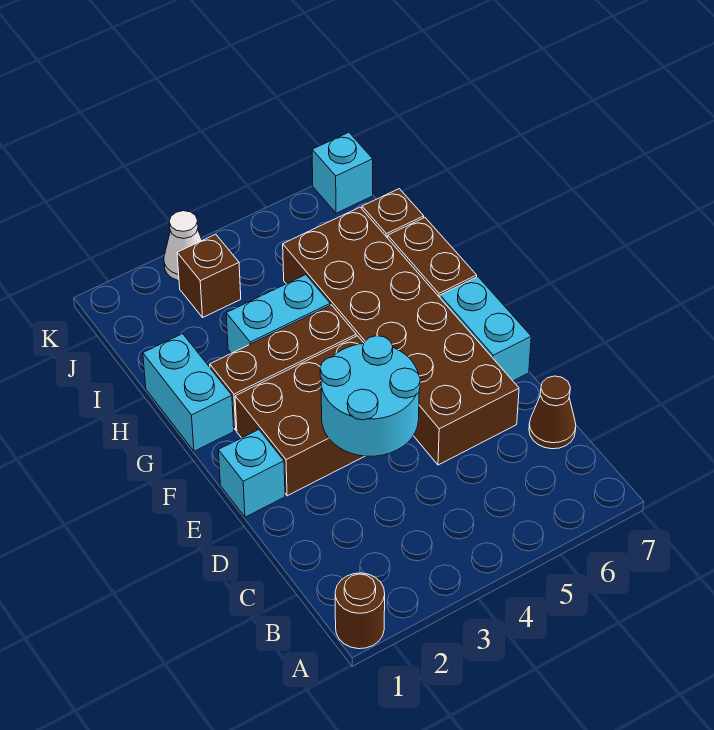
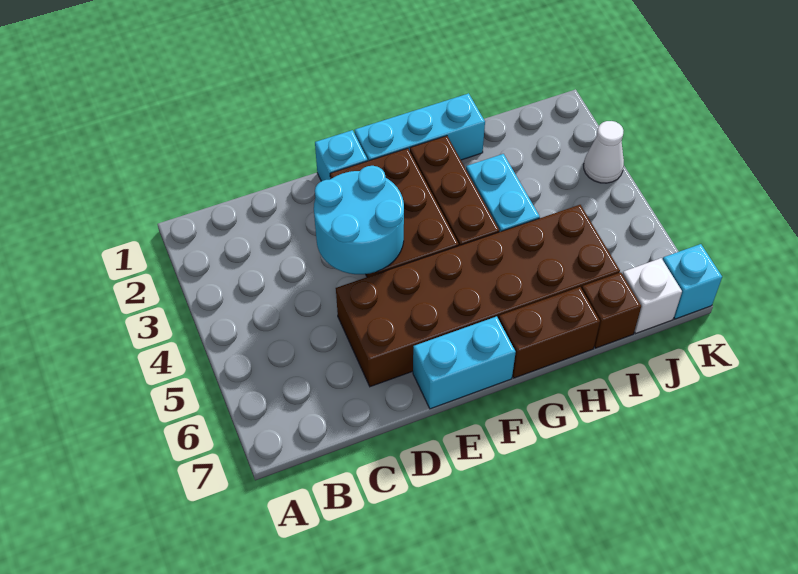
brown round brick A1 level 1 -> none
brown cone C7 level 1 -> none
cyan brick G1:H1 level 1 -> cyan brick F1:H1 level 1
brown brick J3 level 1 -> none
none -> white brick J7 level 1

